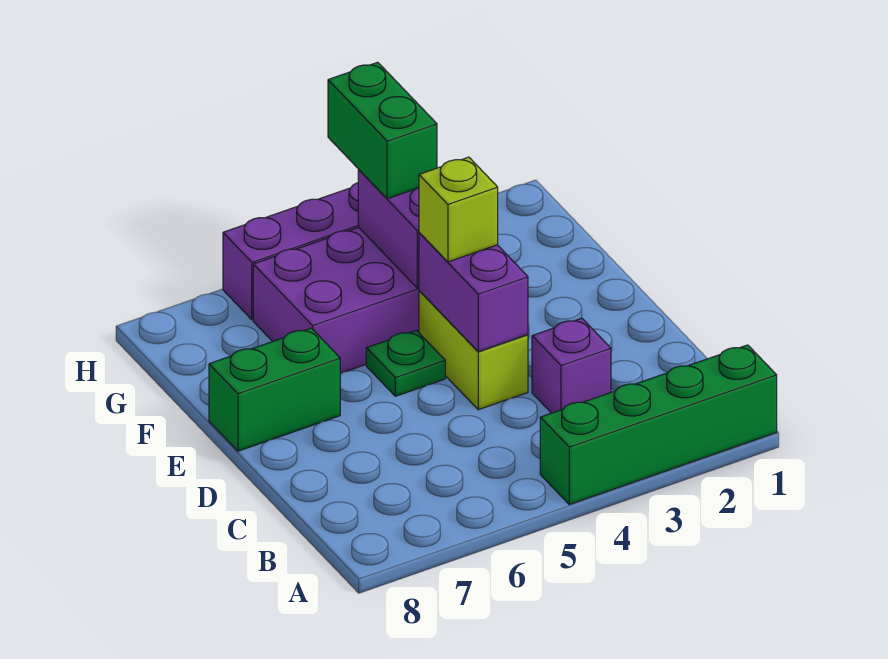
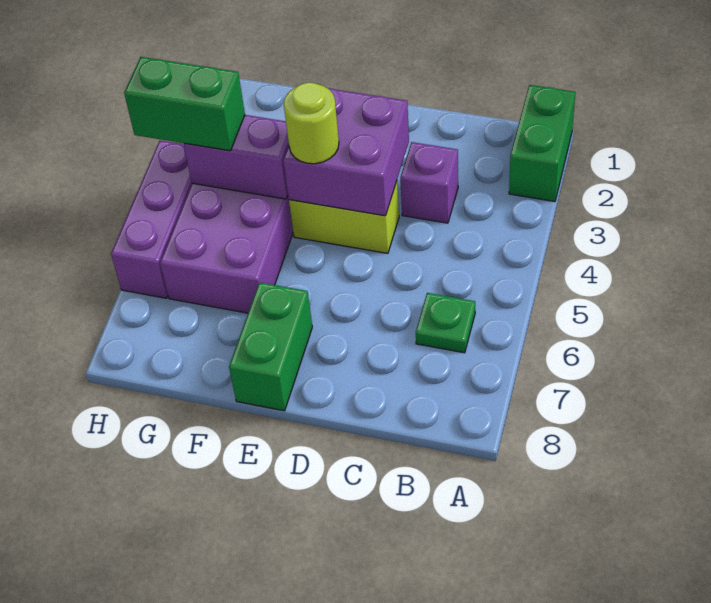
green brick A1:A4 level 1 -> green brick A1:A2 level 1
purple brick D4:E4 level 2 -> purple brick D3:E4 level 2
lime brick E4 level 3 -> lime round brick E4 level 3
green plate E5 level 1 -> green plate B6 level 1

